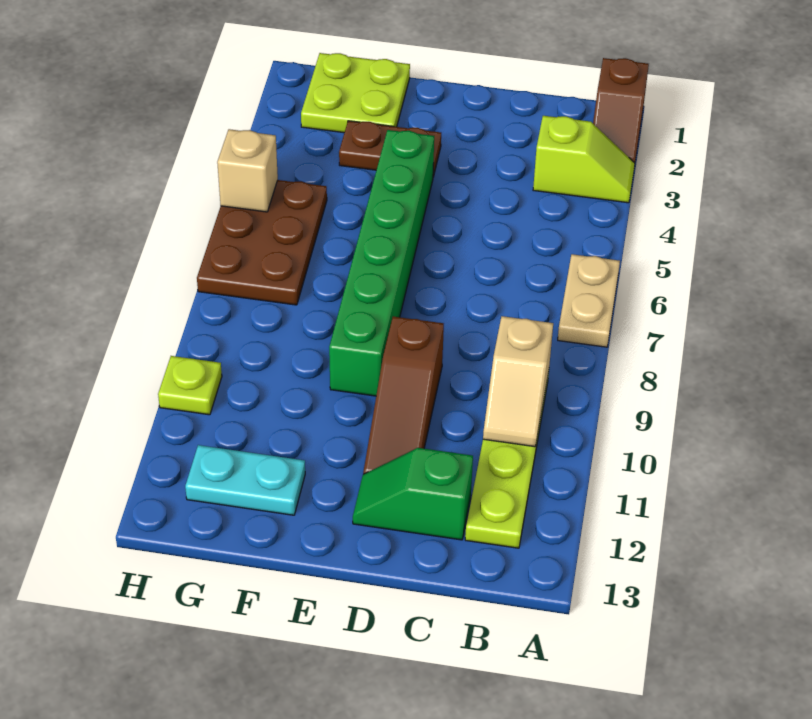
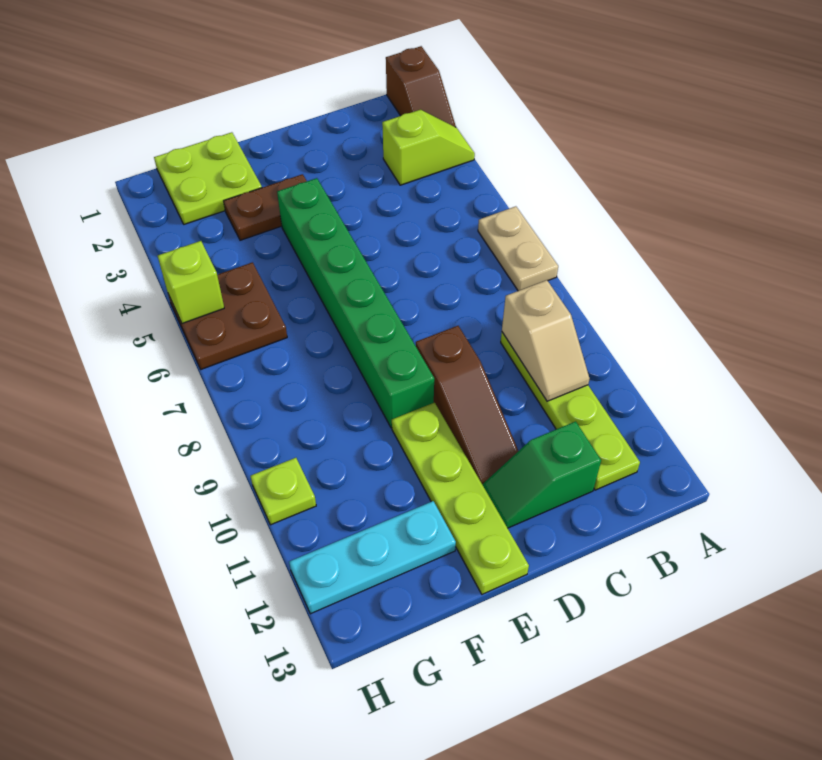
none -> lime plate E10:E13 level 1
cyan plate F12:G12 level 1 -> cyan plate F12:H12 level 1
brown plate G5:H7 level 1 -> brown plate G5:H6 level 1
tan brick H5 level 2 -> lime brick H5 level 2

